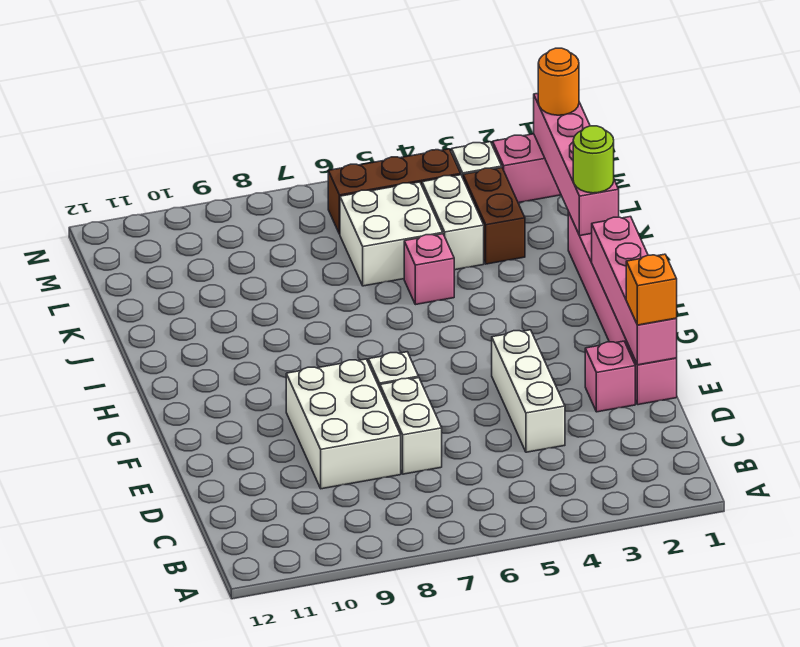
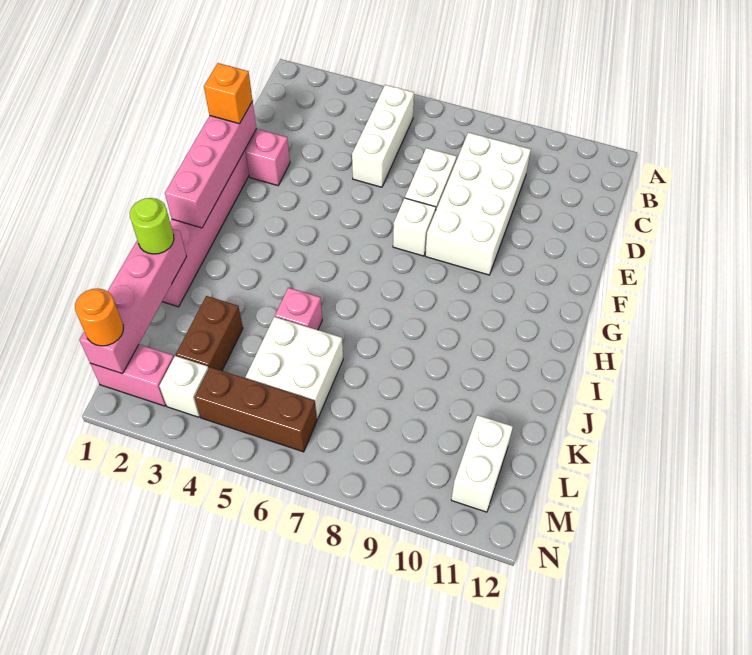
white brick D4:F4 level 1 -> white brick B5:D5 level 1
white brick D8:F9 level 1 -> white brick C8:F9 level 1
white brick K4:L4 level 1 -> white brick L11:M11 level 1

